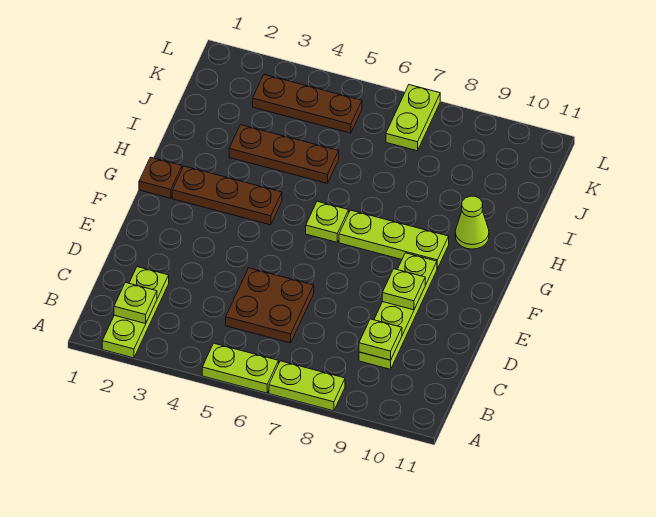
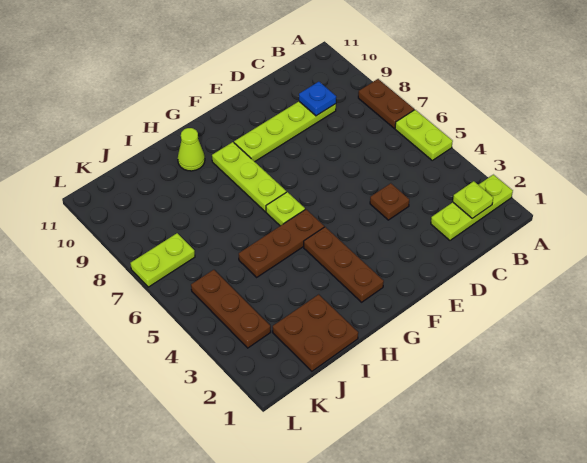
lime plate A7:A8 level 1 -> brown plate A7:A8 level 1
brown plate C5:D6 level 1 -> brown plate I1:J2 level 1
lime plate C9 level 2 -> blue plate C9 level 2
lime plate E9 level 2 -> none
brown plate G1 level 1 -> brown plate D4 level 1
brown plate I3:I5 level 1 -> brown plate G5:I5 level 1

